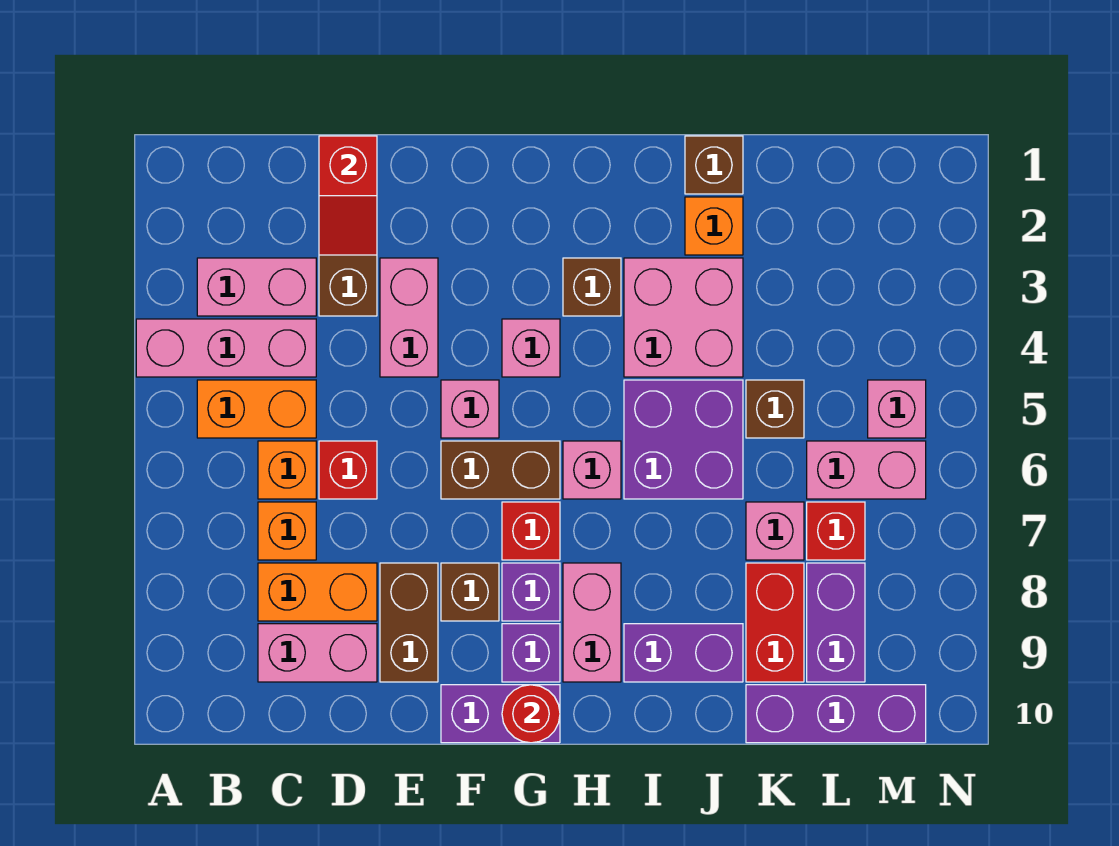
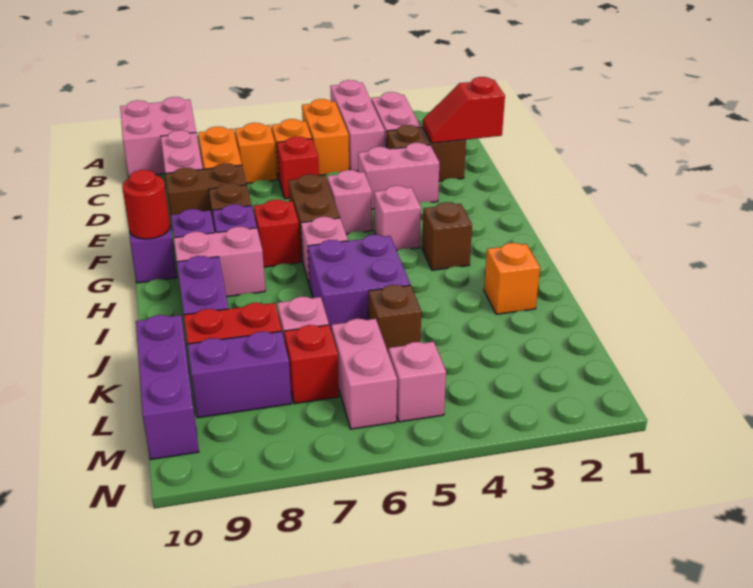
pink brick I3:J4 level 1 -> pink brick A9:B10 level 1
brown brick J1 level 1 -> none

